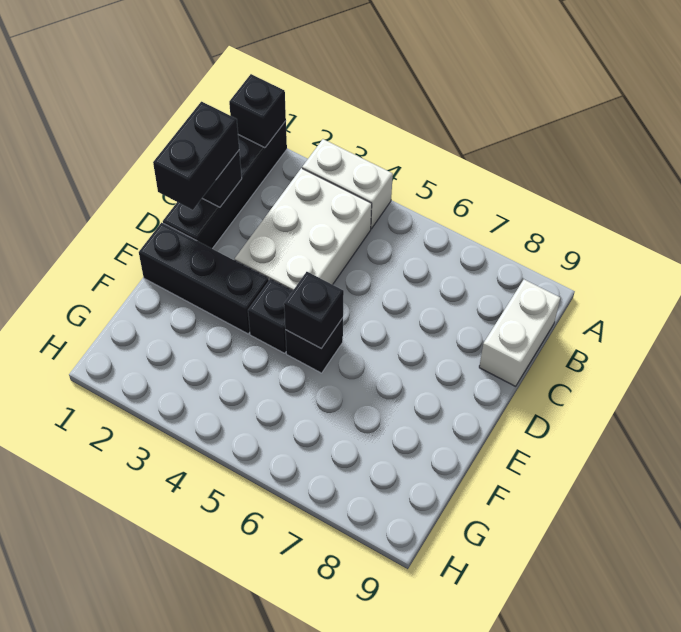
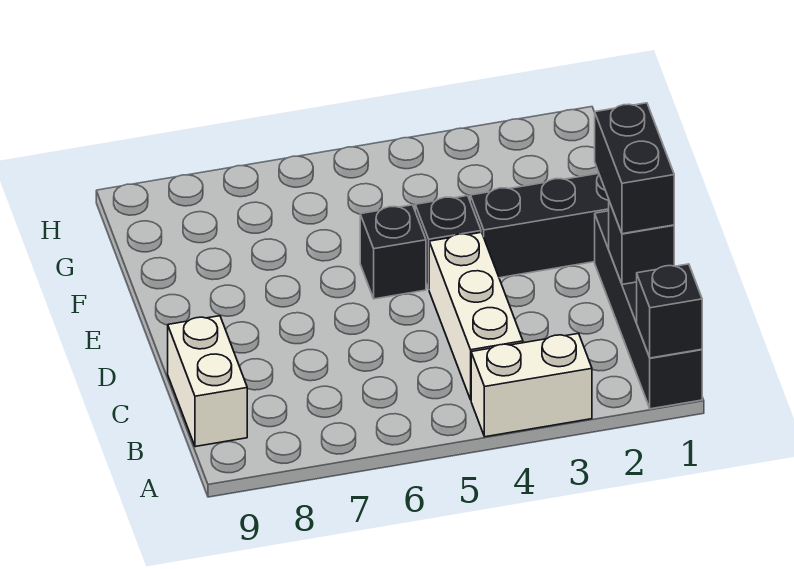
white brick B3:D4 level 1 -> white brick B4:D4 level 1
black brick E5 level 2 -> none

